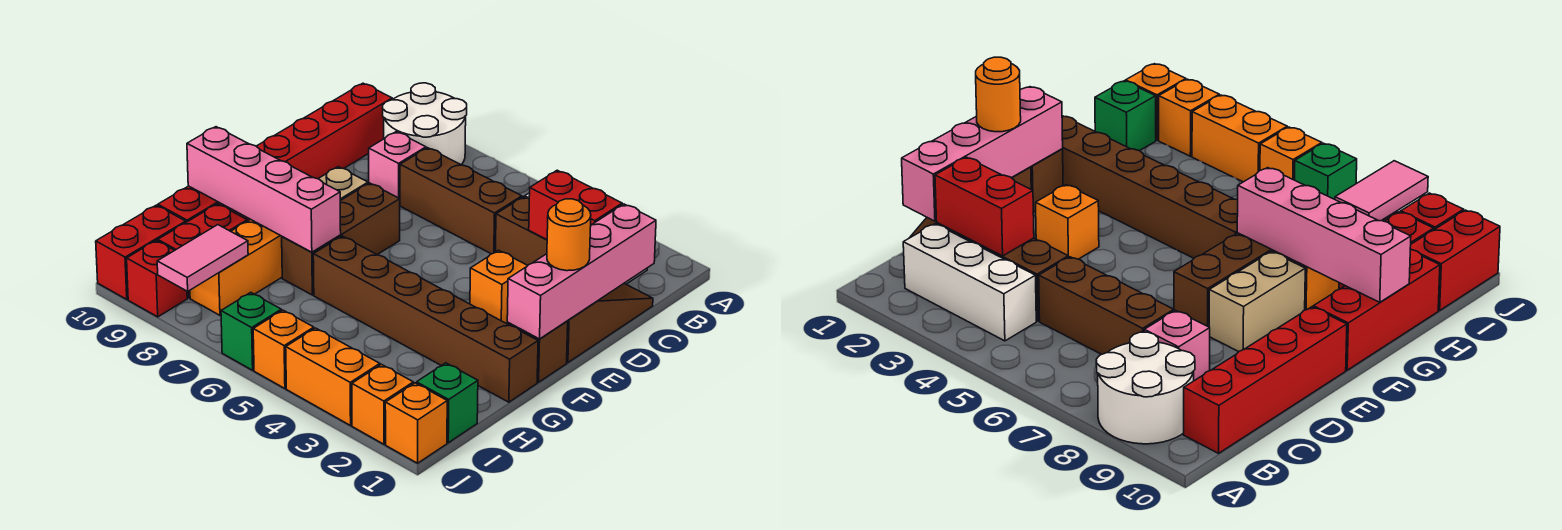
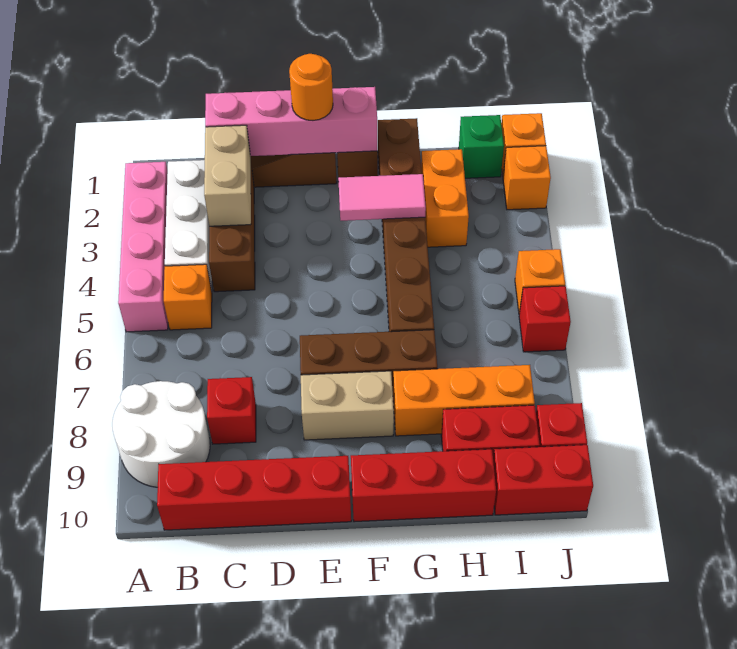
red brick C2:C3 level 2 -> tan brick C2:C3 level 2
brown brick C5:C7 level 1 -> none
pink brick C8 level 1 -> red brick C8 level 1
orange brick E3 level 1 -> orange brick B5 level 1
pink brick G7:G10 level 2 -> pink brick A2:A5 level 1
pink tile I8:J8 level 2 -> pink tile F3:G3 level 2
orange brick J3:J4 level 1 -> orange brick H2:H3 level 1
green brick J6 level 1 -> red brick J6 level 1

